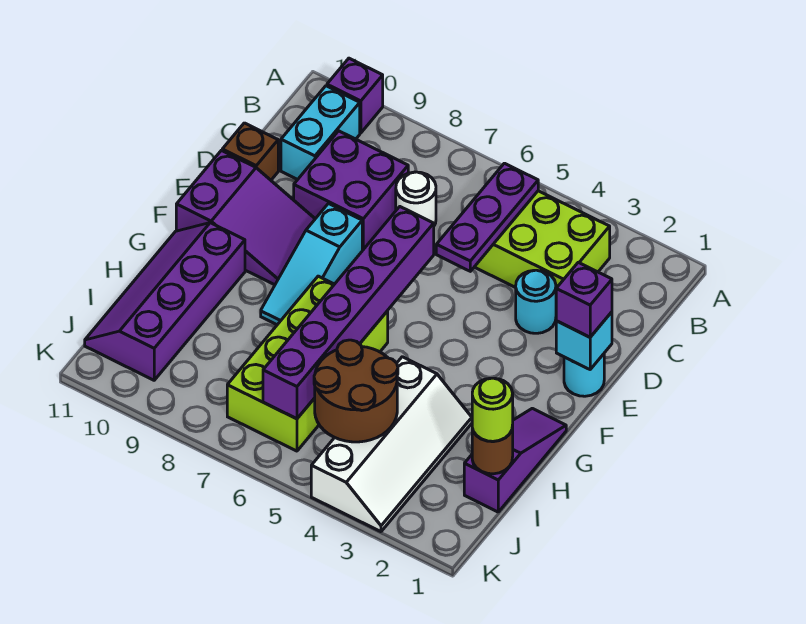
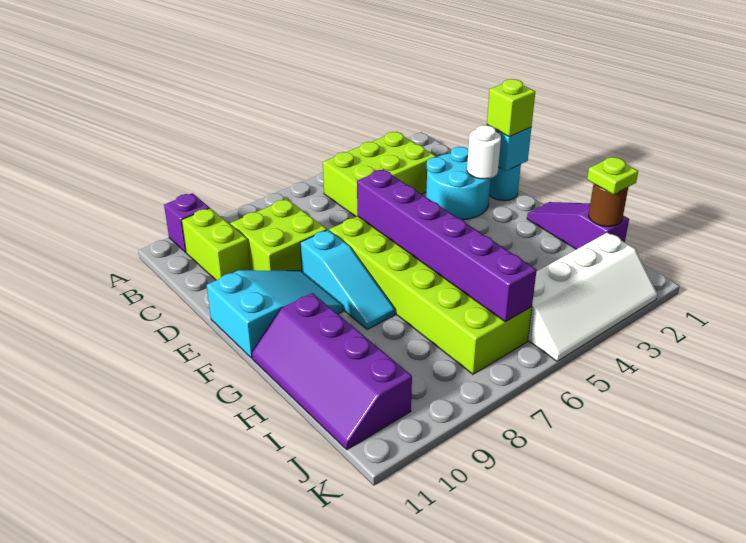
purple plate B5:D5 level 2 -> none
cyan brick B10:C10 level 1 -> lime brick B10:C10 level 1
white round brick C7 level 1 -> white round brick E2 level 2
purple brick C8:D9 level 1 -> lime brick C8:D9 level 1
cyan round brick D3 level 1 -> cyan round brick D2:E3 level 1
brown brick D11 level 1 -> none
purple brick E1 level 3 -> lime brick E1 level 3
purple slope E9:F11 level 1 top 11 -> cyan slope E9:F11 level 1 top 11
lime brick G6:J7 level 1 -> lime brick E6:J7 level 1
white slope H3:K4 level 1 top 4 -> white slope J2:K5 level 1 top J
lime round brick I1 level 3 -> lime plate I1 level 3
brown round brick I4:J5 level 2 -> none

